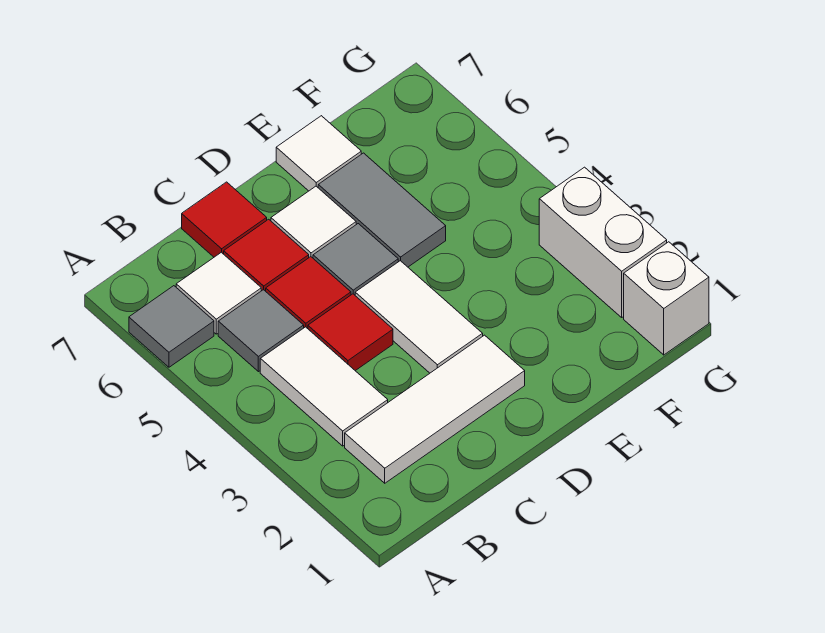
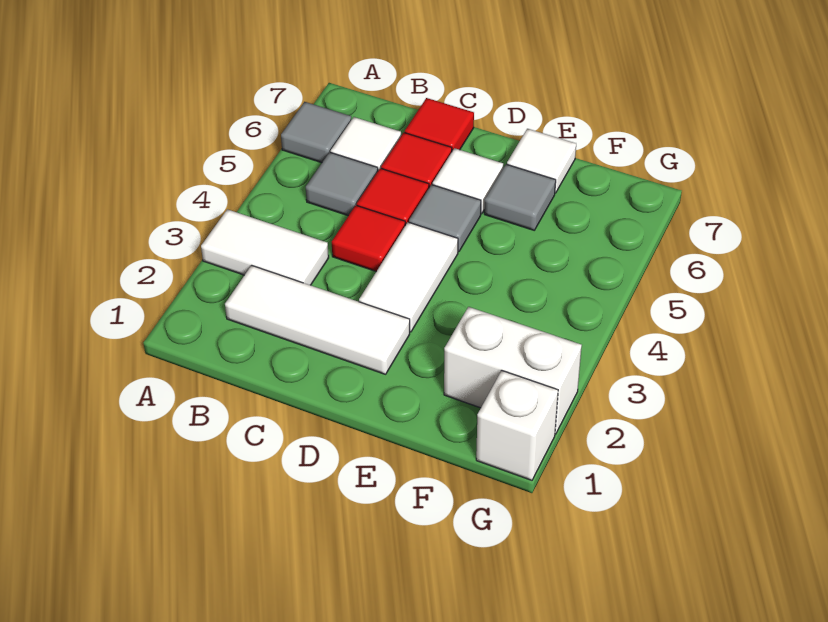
white tile B3:B4 level 1 -> white tile A3:B3 level 1
grey tile E5:E6 level 1 -> grey tile E6 level 1
white brick G2:G3 level 1 -> white brick F2:G2 level 1

